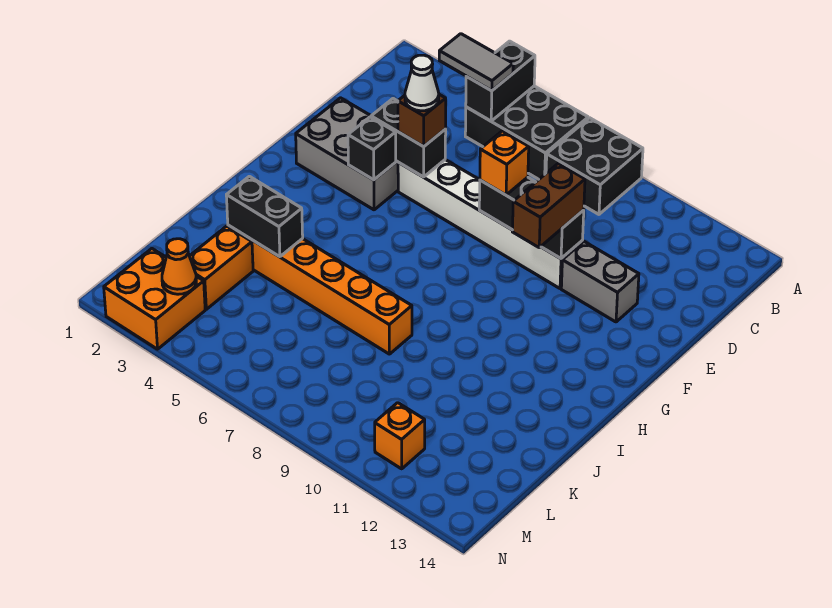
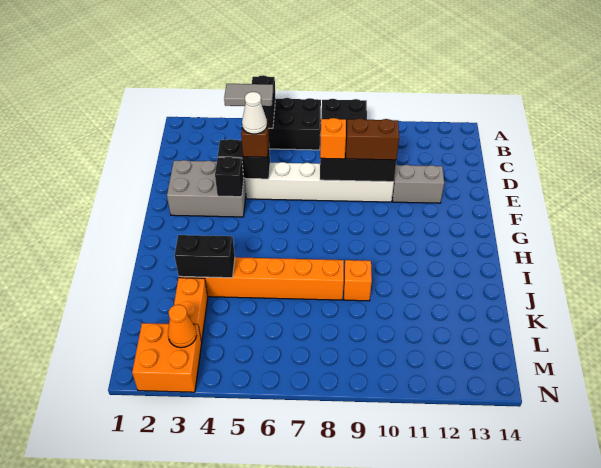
brown brick E10:F10 level 3 -> brown brick E9:E10 level 3
orange brick M11 level 1 -> orange brick J9 level 1

